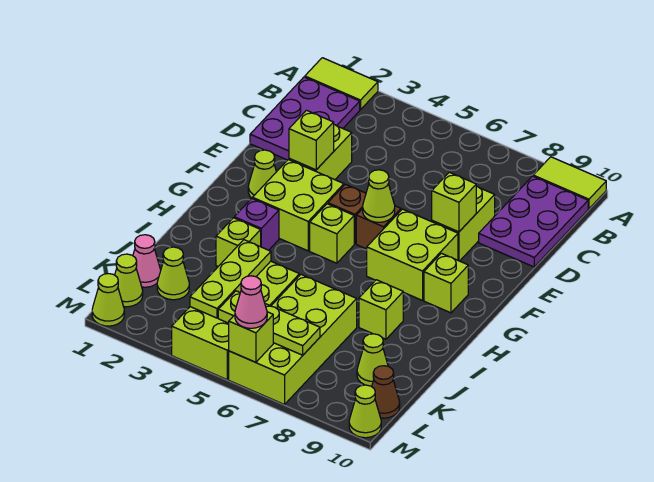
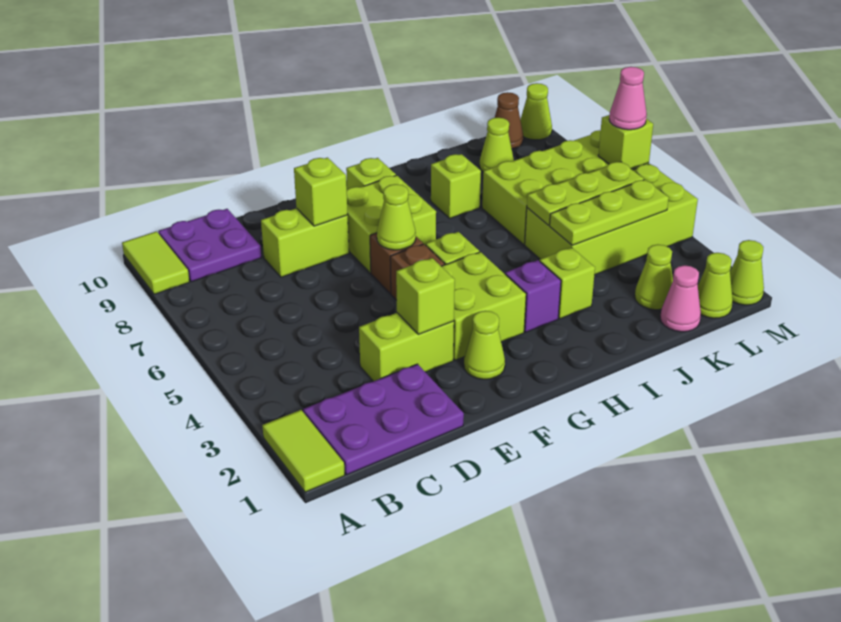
purple plate B9:D10 level 1 -> purple plate B9:C10 level 1
lime plate L5:L7 level 2 -> lime plate J5:L5 level 2

